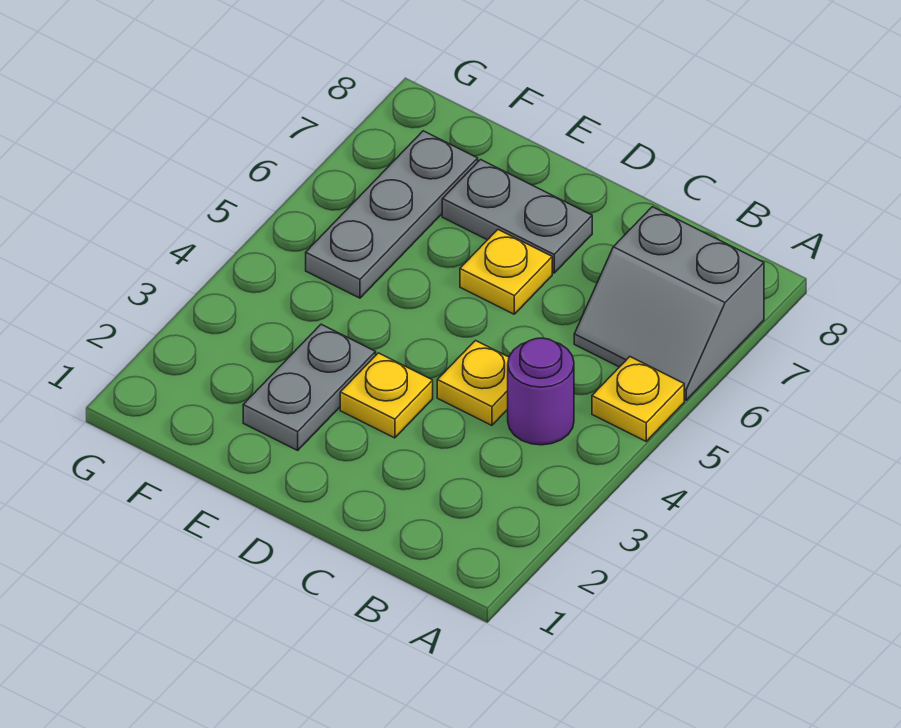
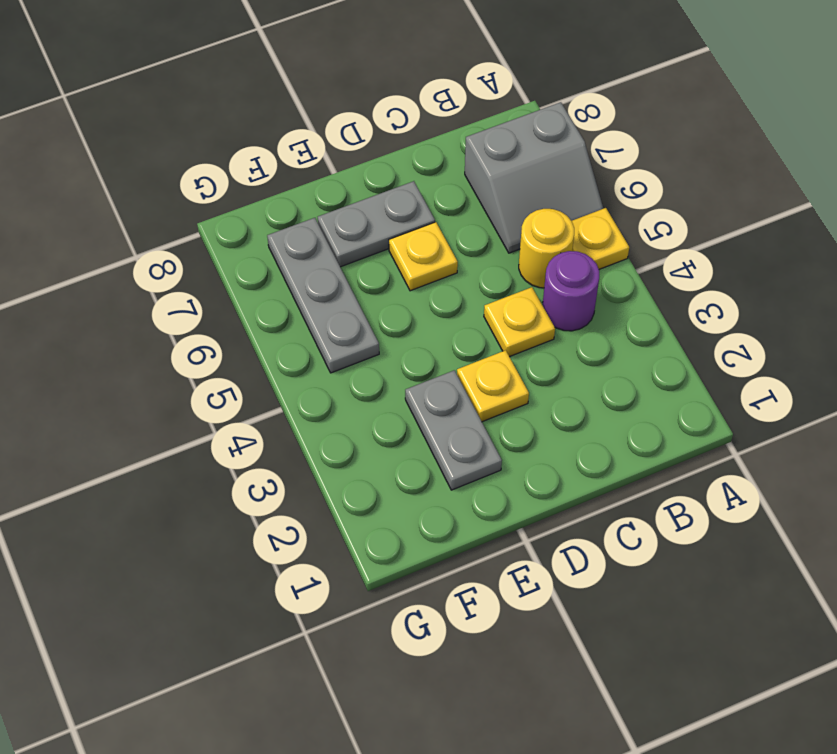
none -> yellow round brick B5 level 1

